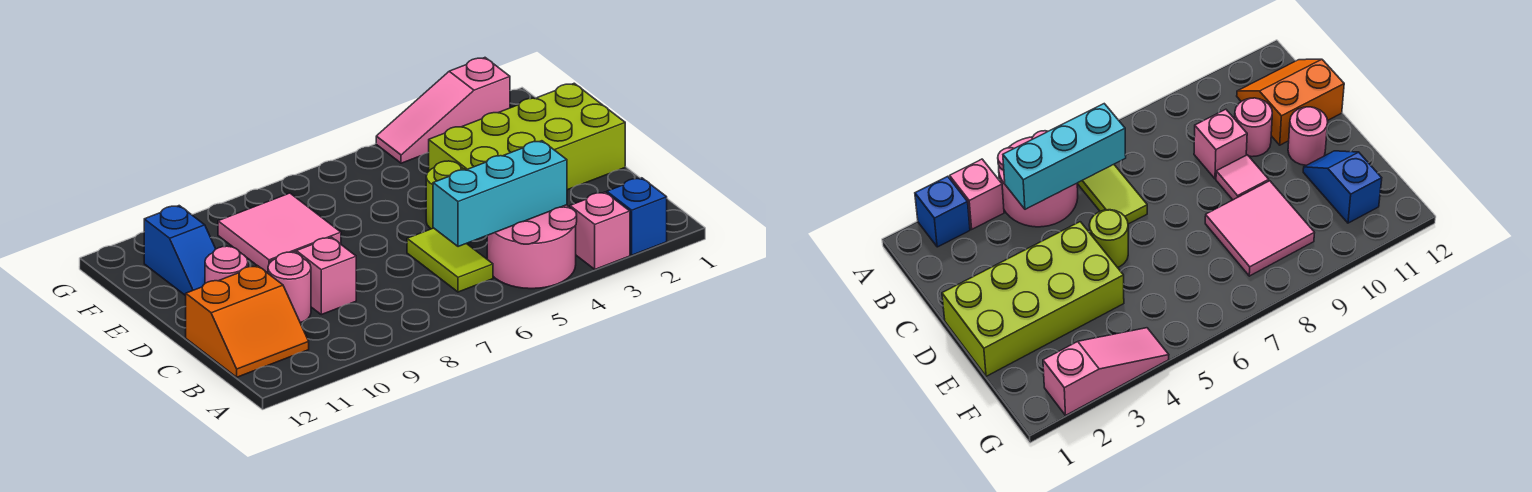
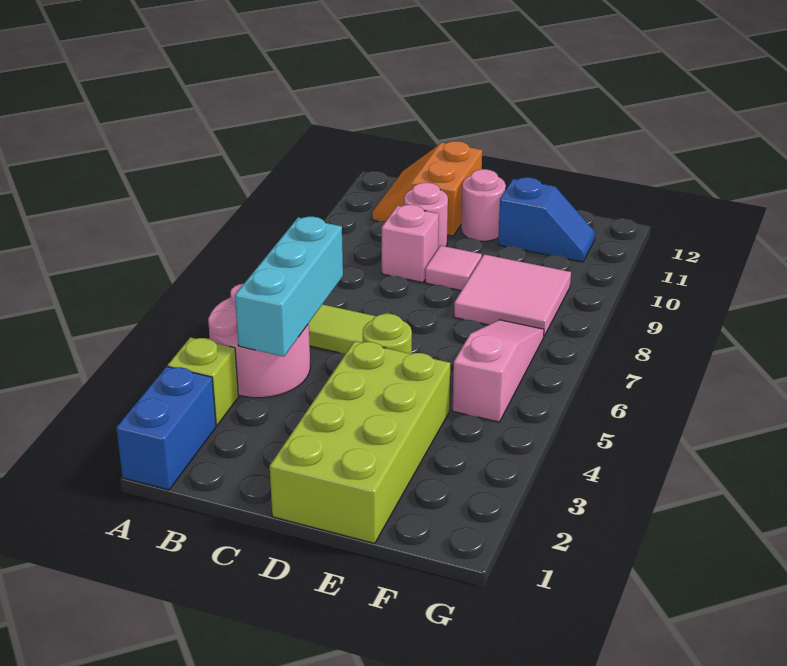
blue brick A2 level 1 -> blue brick A1:A2 level 1
pink brick A3 level 1 -> lime brick A3 level 1
blue slope E11:F11 level 1 top F -> blue slope E11:F11 level 1 top E
pink slope G2:G4 level 1 top 2 -> pink slope F5:F7 level 1 top 5

